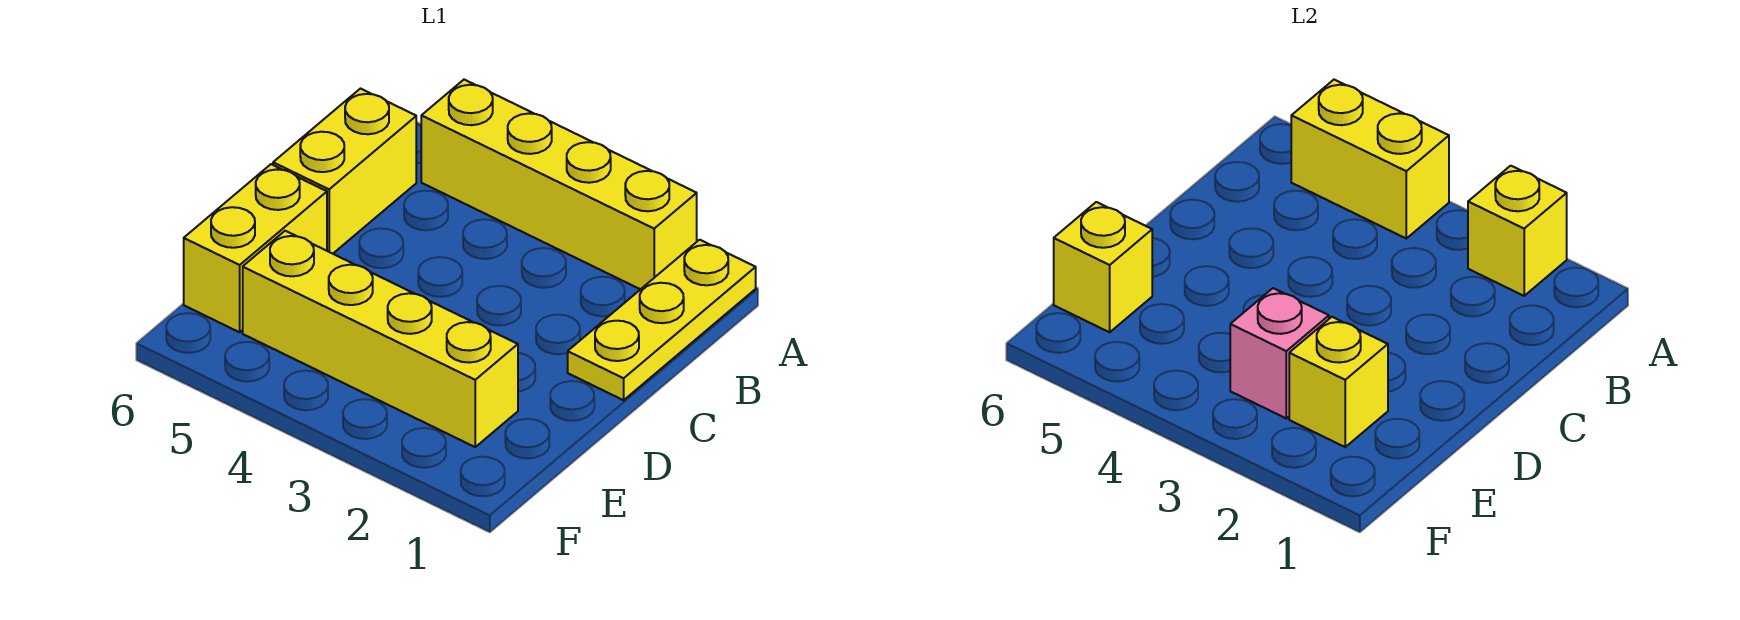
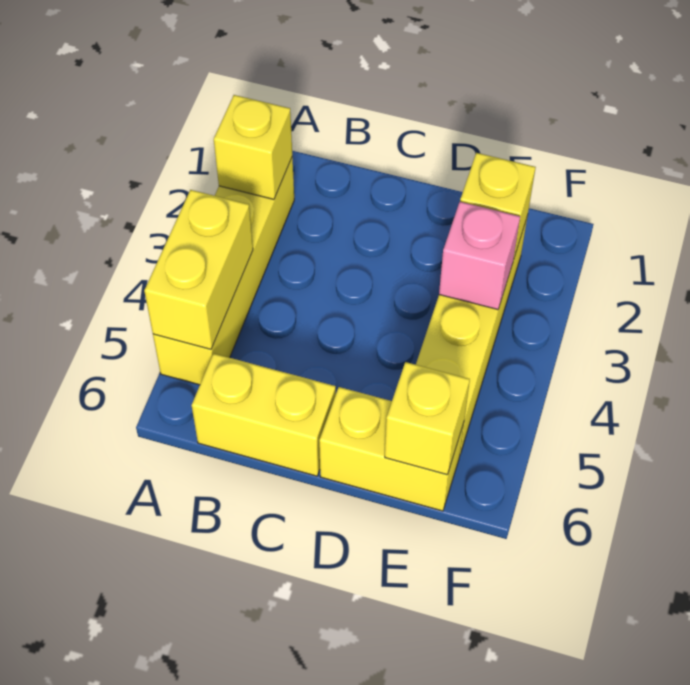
yellow plate A1:C1 level 1 -> none

